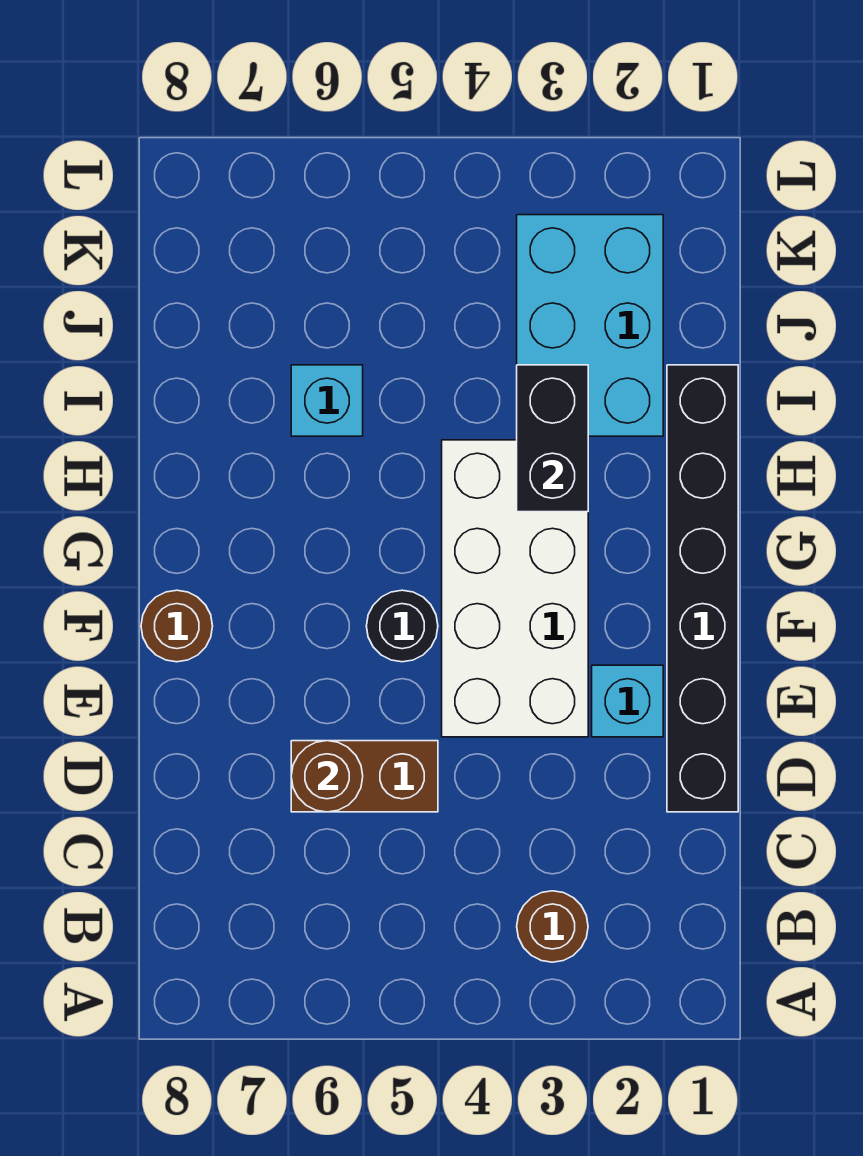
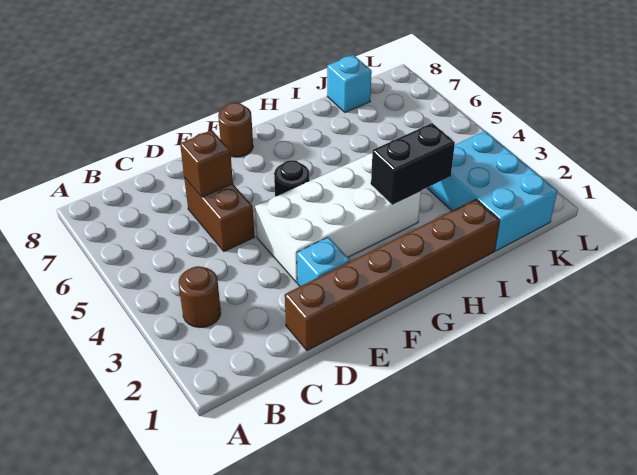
black brick D1:I1 level 1 -> brown brick D1:I1 level 1
brown round brick D6 level 2 -> brown brick D6 level 2
cyan brick I2:K3 level 1 -> cyan brick J1:K3 level 1
cyan brick I6 level 1 -> cyan brick J8 level 1

